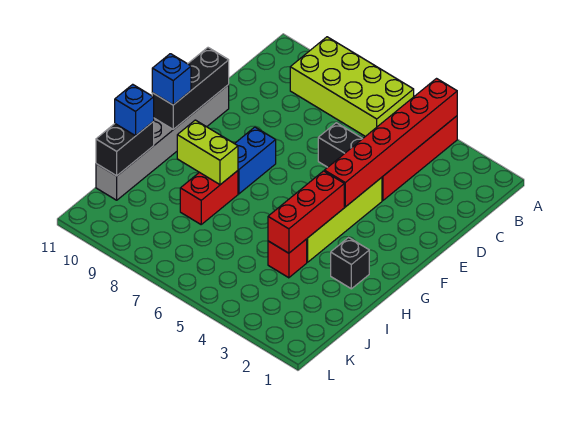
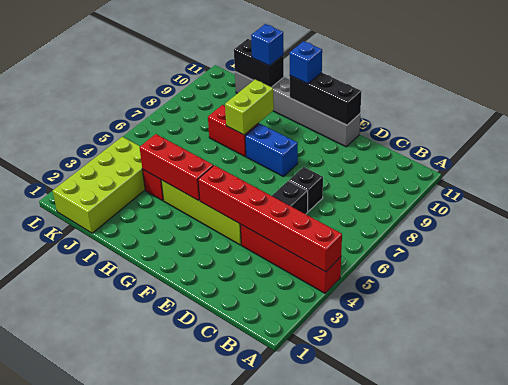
lime brick A6:B9 level 1 -> lime brick J1:K4 level 1
black brick H2 level 1 -> black brick D7 level 1

